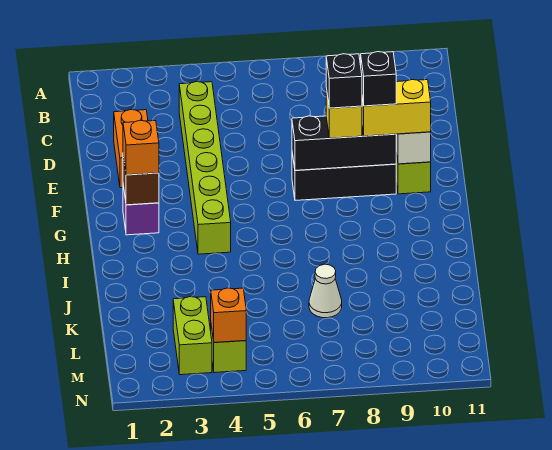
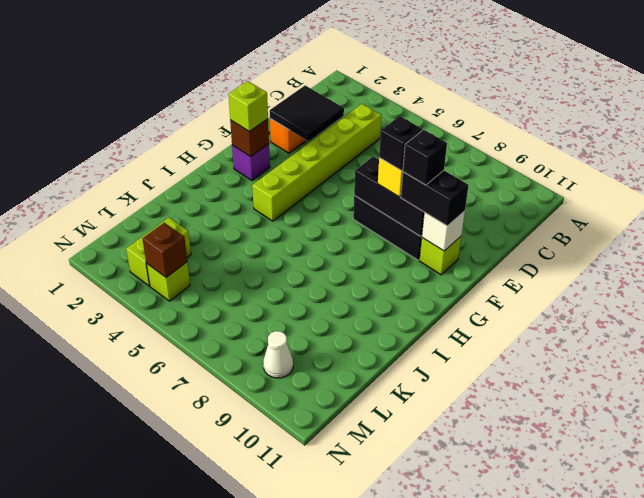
none -> black tile D2:E3 level 2
yellow brick F9:F10 level 3 -> black brick F9:F10 level 3
orange brick G2 level 3 -> lime brick G2 level 3
white cone K7 level 1 -> white cone M9 level 1
orange brick M4 level 2 -> brown brick M4 level 2

